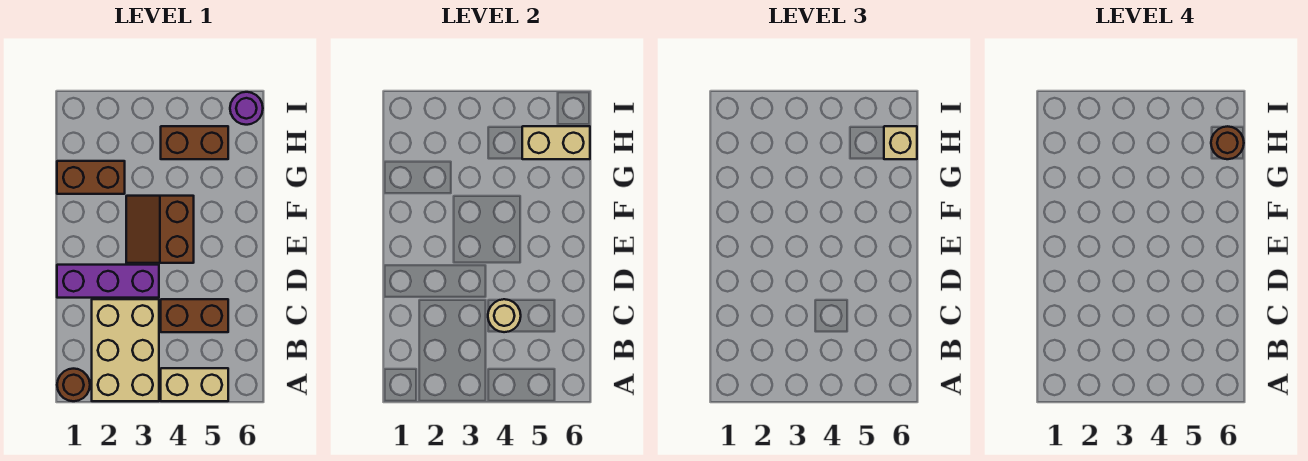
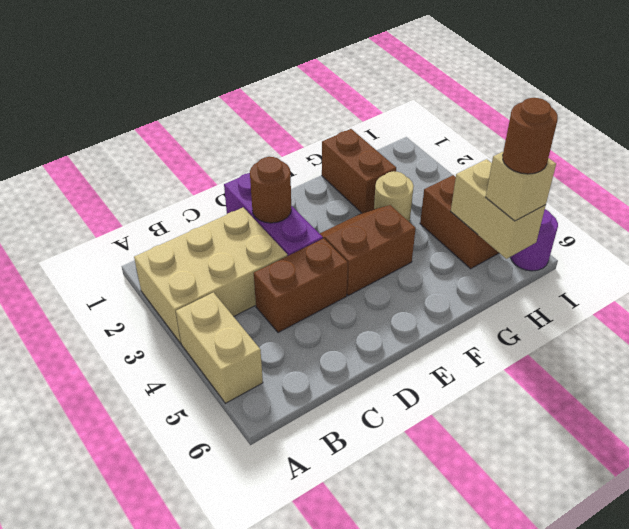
brown round brick A1 level 1 -> brown round brick D2 level 2
brown brick C4:C5 level 1 -> brown brick C4:D4 level 1
tan round brick C4 level 2 -> tan round brick G3 level 1

